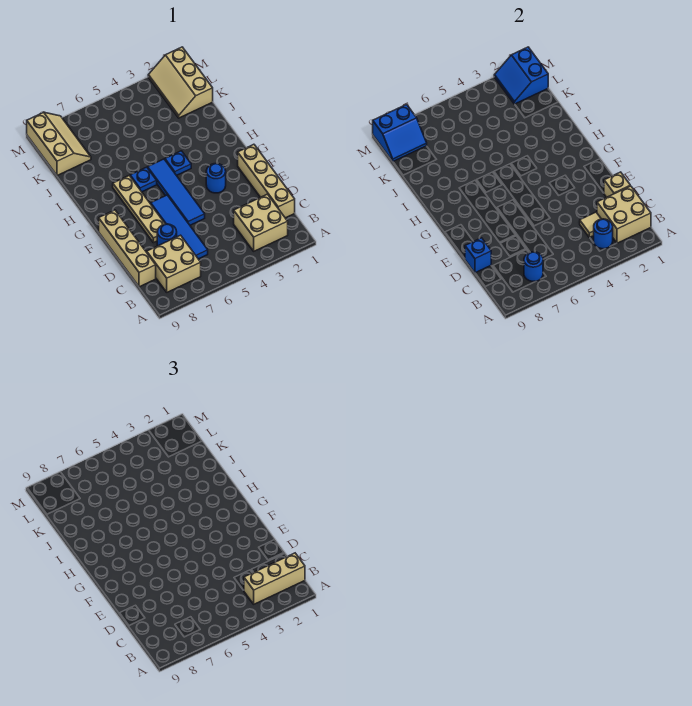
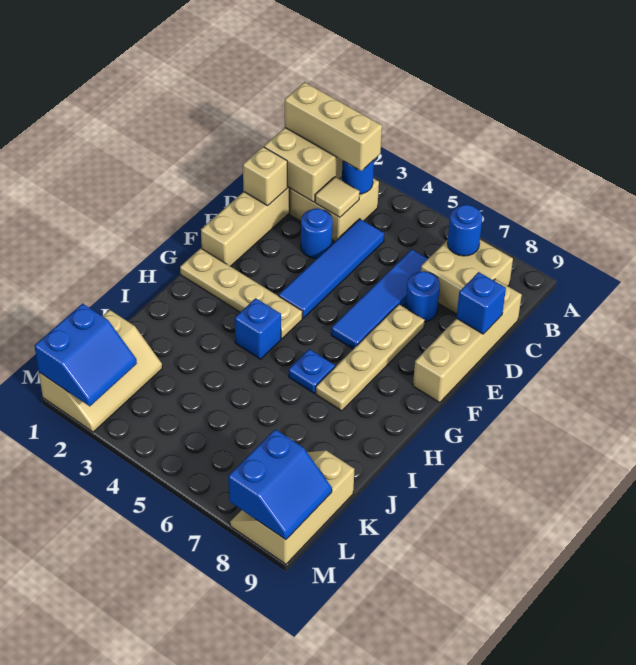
blue tile E5:H5 level 1 -> blue tile C4:F4 level 1
blue round brick F3 level 1 -> blue round brick D3 level 1
none -> tan plate G1:G4 level 1
blue plate H4 level 1 -> blue brick H4 level 1
blue slope L8:M9 level 2 top M -> blue slope L8:M9 level 2 top 8

